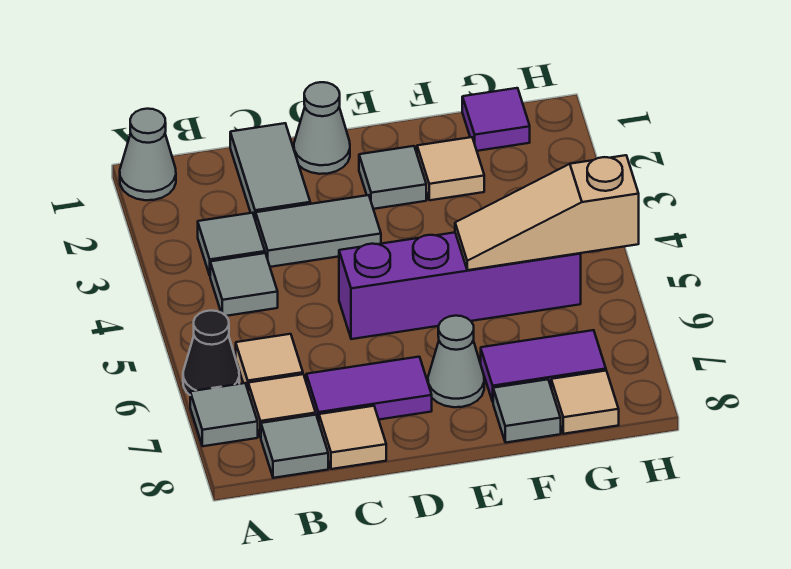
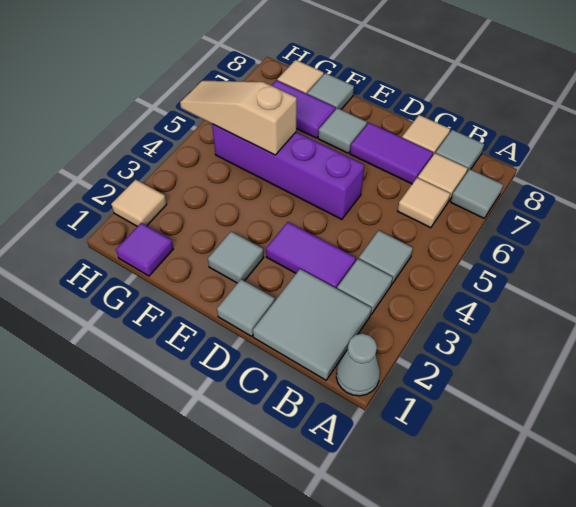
black cone A6 level 1 -> none
grey tile C1:C2 level 1 -> grey tile B1:C2 level 1
grey tile C3:D3 level 1 -> purple tile C3:D3 level 1
grey cone D1 level 1 -> grey tile D1 level 1
grey cone E7 level 1 -> grey tile E7 level 1
tan tile F2 level 1 -> tan tile H2 level 1
tan slope F5:H5 level 2 top H -> tan slope F5:H5 level 2 top F

